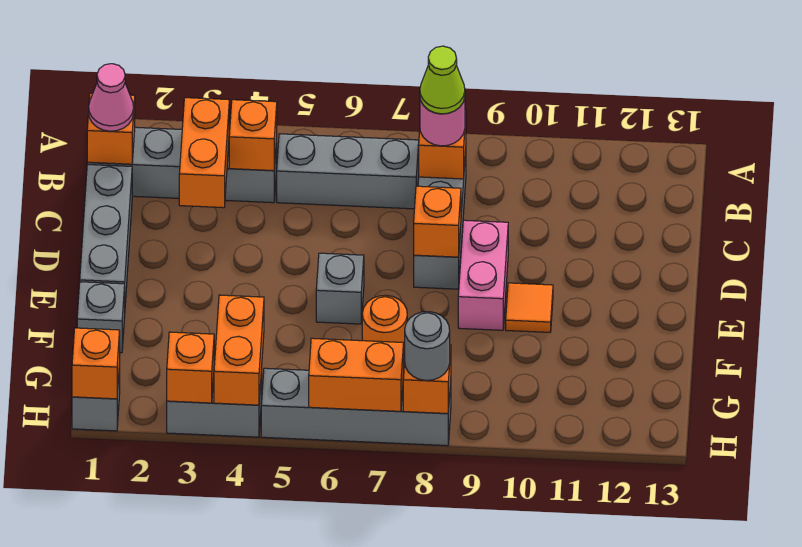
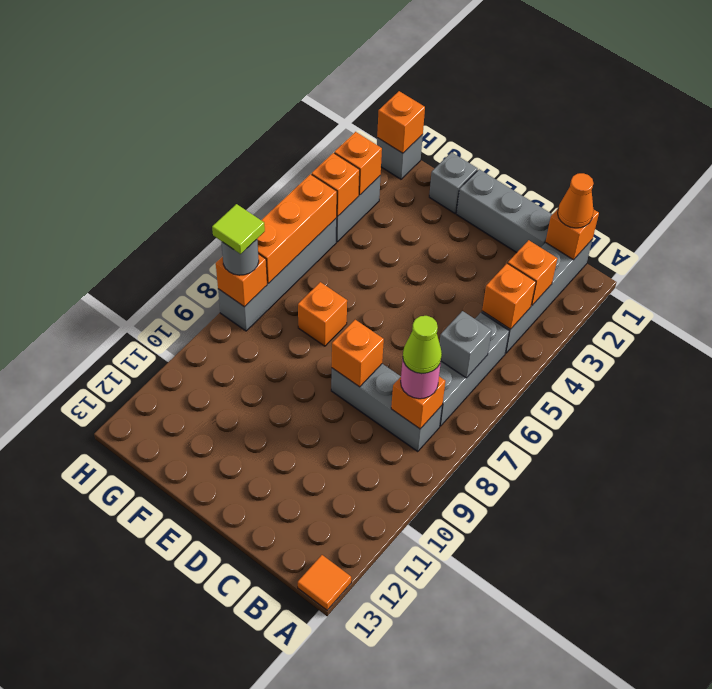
pink cone B1 level 3 -> orange cone B1 level 3
orange brick B3:C3 level 2 -> orange brick B3 level 2
pink brick D9:E9 level 1 -> none
grey brick E6 level 1 -> grey brick B6 level 2
orange tile E10 level 1 -> orange tile A13 level 1
orange round brick F7 level 1 -> orange brick F7 level 1
orange brick G4:H4 level 2 -> orange brick H4 level 2
orange brick H6:H7 level 2 -> orange brick H5:H7 level 2
none -> lime tile H8 level 4

